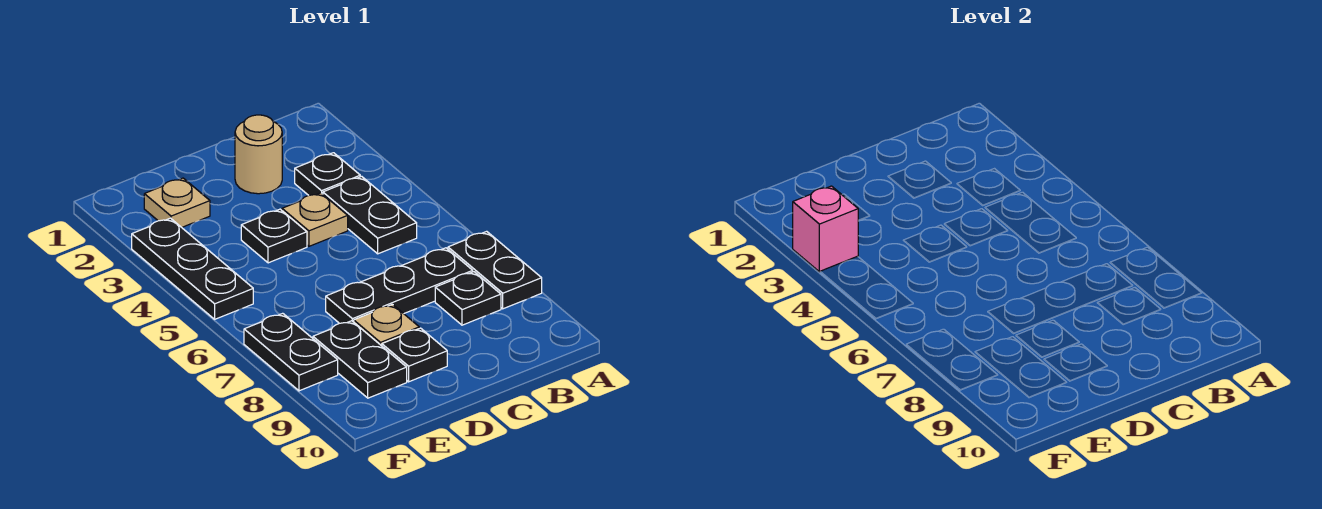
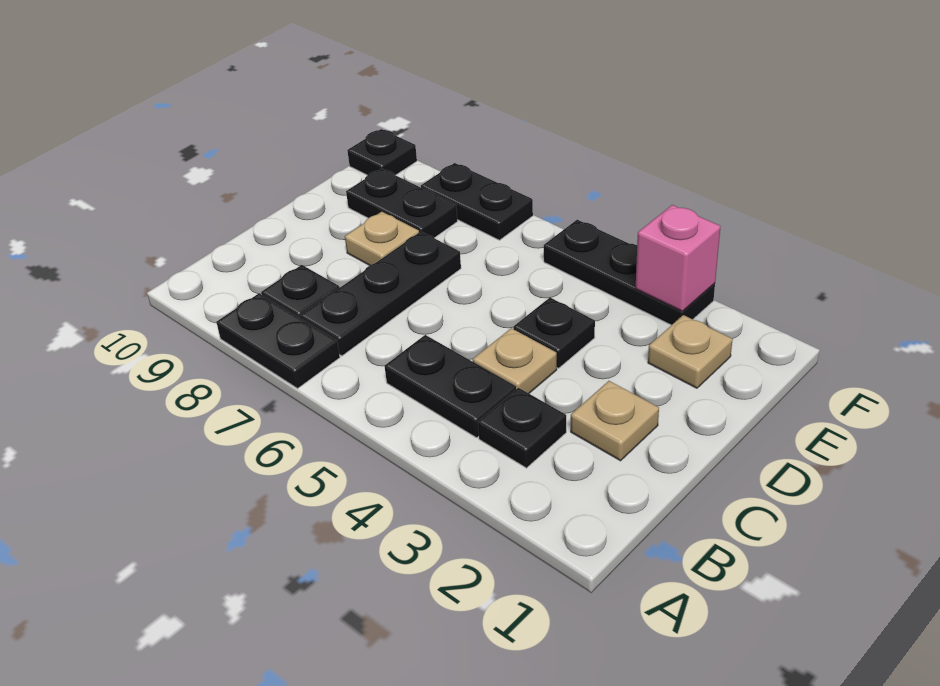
tan round brick C2 level 1 -> tan plate C2 level 1
black plate D9 level 1 -> black plate F10 level 1

